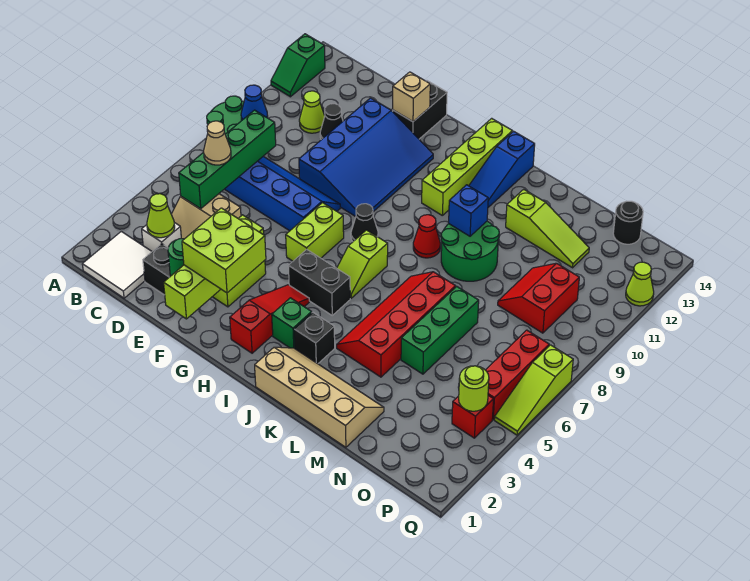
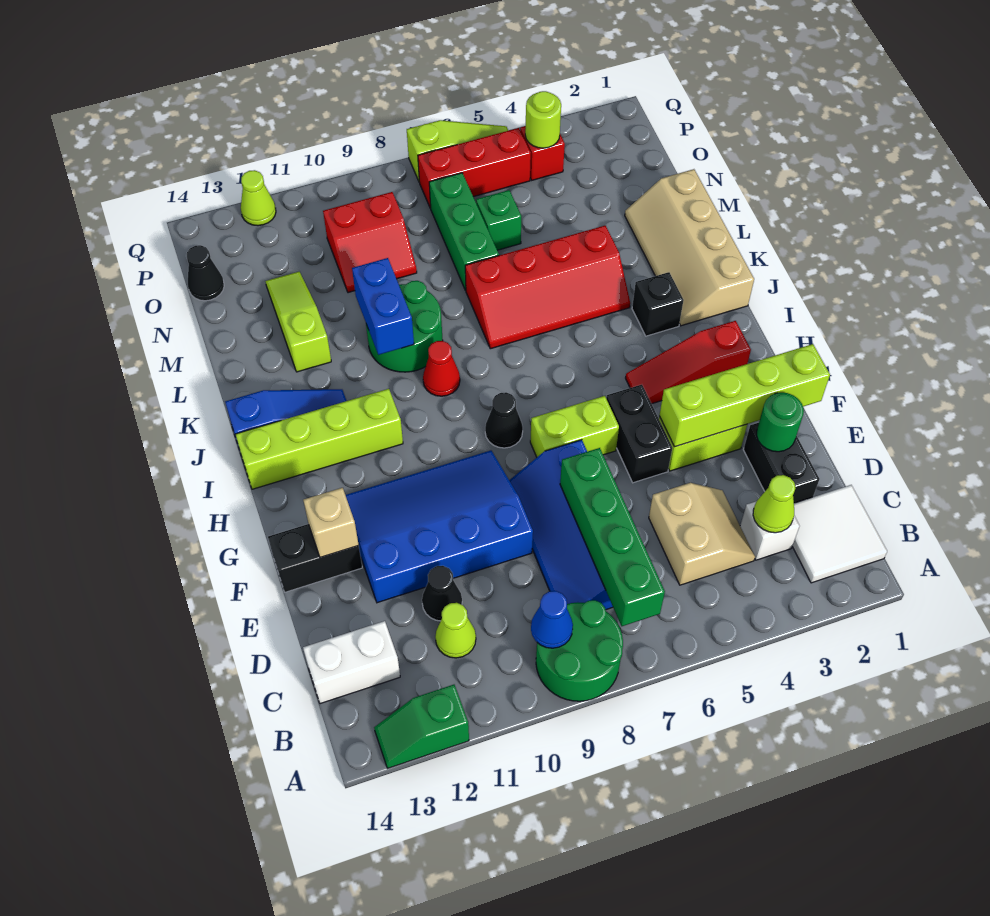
green slope A12:A13 level 1 top 13 -> green slope A12:A13 level 1 top 12
green brick C5:C8 level 2 -> green brick B7:E7 level 2
tan cone C6 level 3 -> none
none -> white brick C13:C14 level 1
lime brick F2:G3 level 3 -> none
black brick H5:I5 level 1 -> black brick F5:G5 level 1
green brick I3 level 1 -> green brick N6 level 1
lime slope I6:I7 level 1 top 7 -> none
blue brick K10 level 2 -> blue brick K10:L10 level 2
green brick M5:M7 level 1 -> green brick M7:O7 level 1
black round brick O14 level 1 -> black cone O14 level 1

